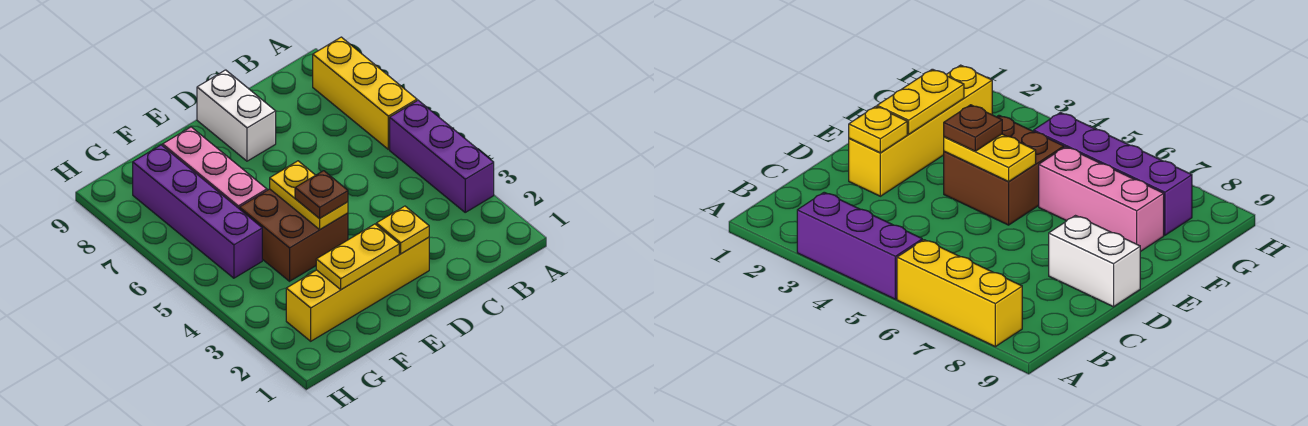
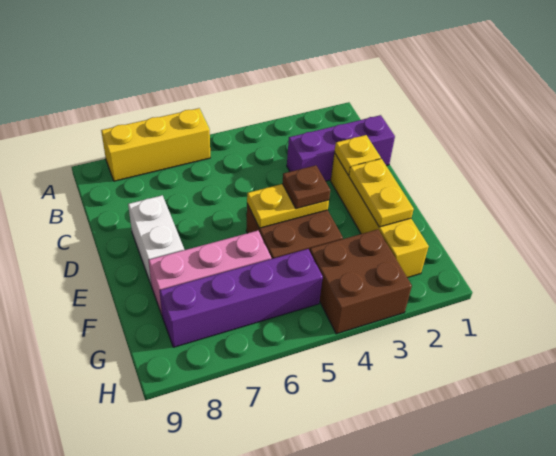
purple brick A3:A5 level 1 -> purple brick C1:C3 level 1
white brick D8:D9 level 1 -> white brick D8:E8 level 1
none -> brown brick G3:H4 level 1

